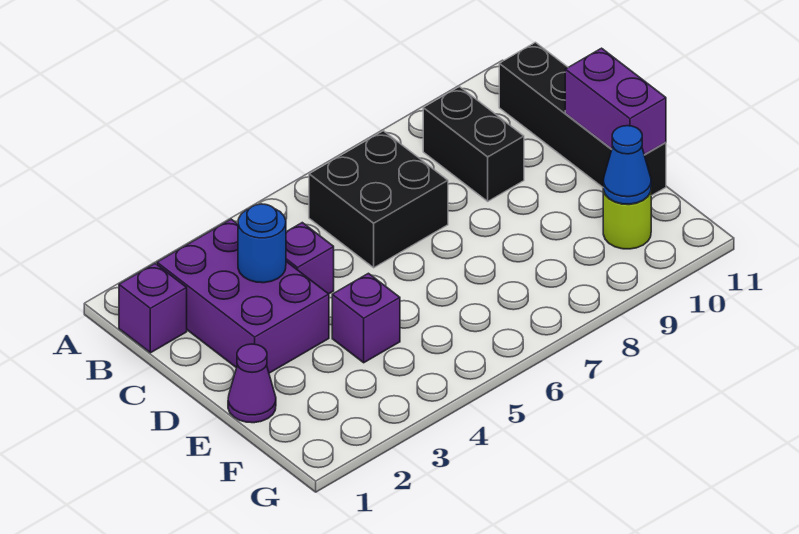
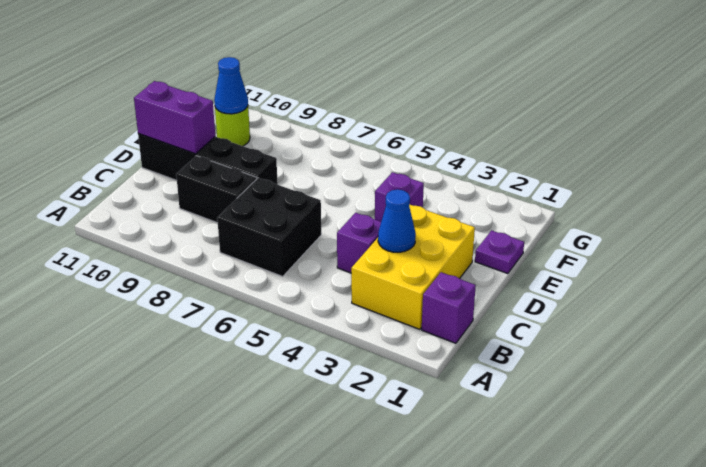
purple brick B2:D3 level 1 -> yellow brick B2:D3 level 1
black brick B9:C9 level 1 -> black brick C8:C9 level 1
black brick B11:E11 level 1 -> black brick D8:D11 level 1
blue round brick C3 level 2 -> blue cone C3 level 2
purple brick D11:E11 level 2 -> purple brick D10:D11 level 2
purple cone E1 level 1 -> purple plate E1 level 1

